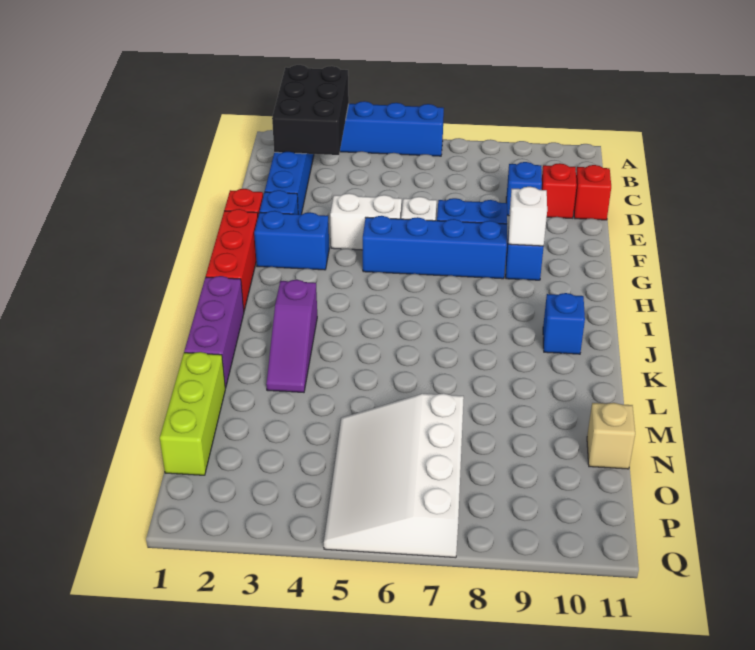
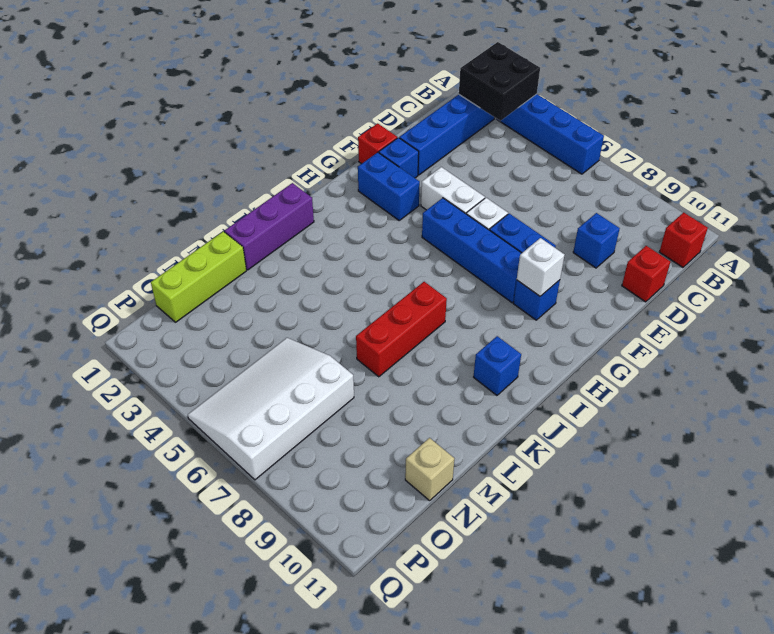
black brick A2:C3 level 2 -> black brick A2:B3 level 2
red brick D10 level 1 -> red brick B11 level 1
red brick G1:I1 level 1 -> red brick J7:L7 level 1
purple slope J3:L3 level 1 top J -> none

